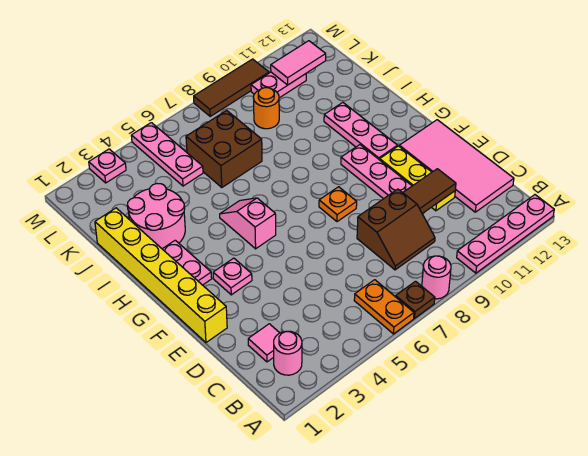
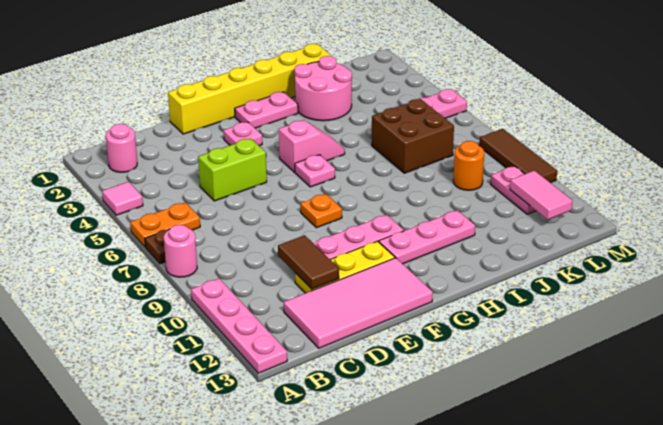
pink tile C2 level 1 -> pink tile A4 level 1
brown slope C8:D9 level 1 top D -> none
none -> lime brick D5:E5 level 1
pink plate M3 level 1 -> pink plate G6 level 1

